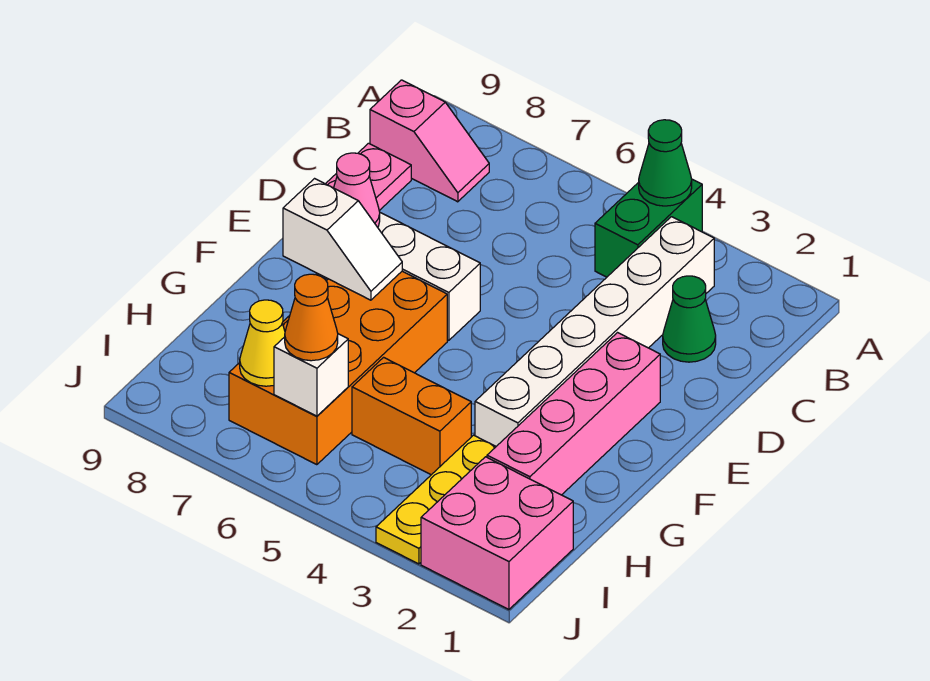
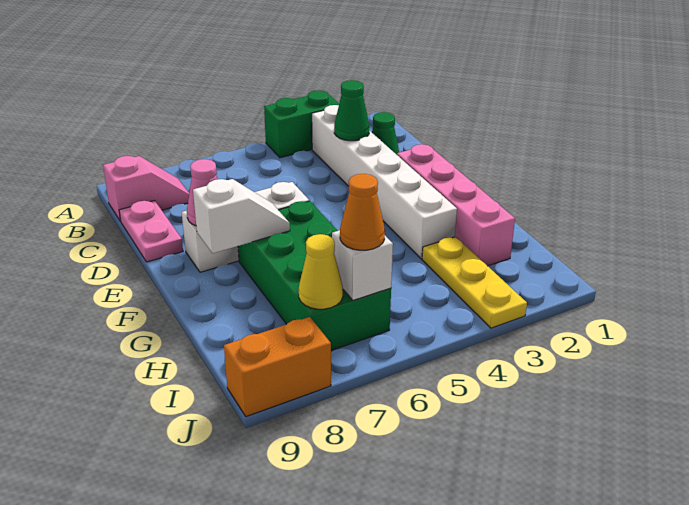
green brick A4:B4 level 1 -> green brick A3:A4 level 1
green cone A4 level 2 -> green cone C3 level 2
orange brick F6:I7 level 1 -> green brick F6:I7 level 1
orange brick H4:H5 level 1 -> orange brick J8:J9 level 1
pink brick I1:J2 level 1 -> none

